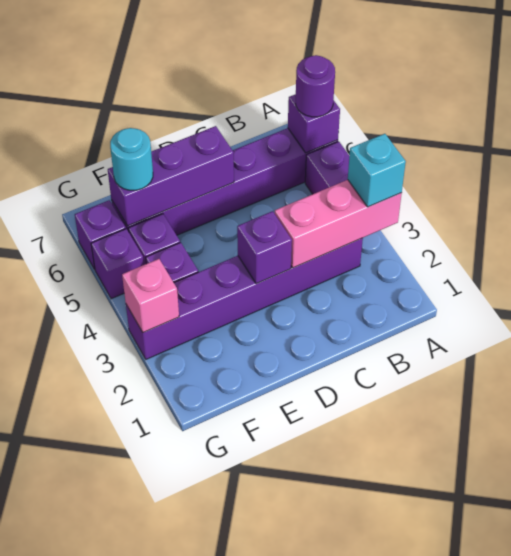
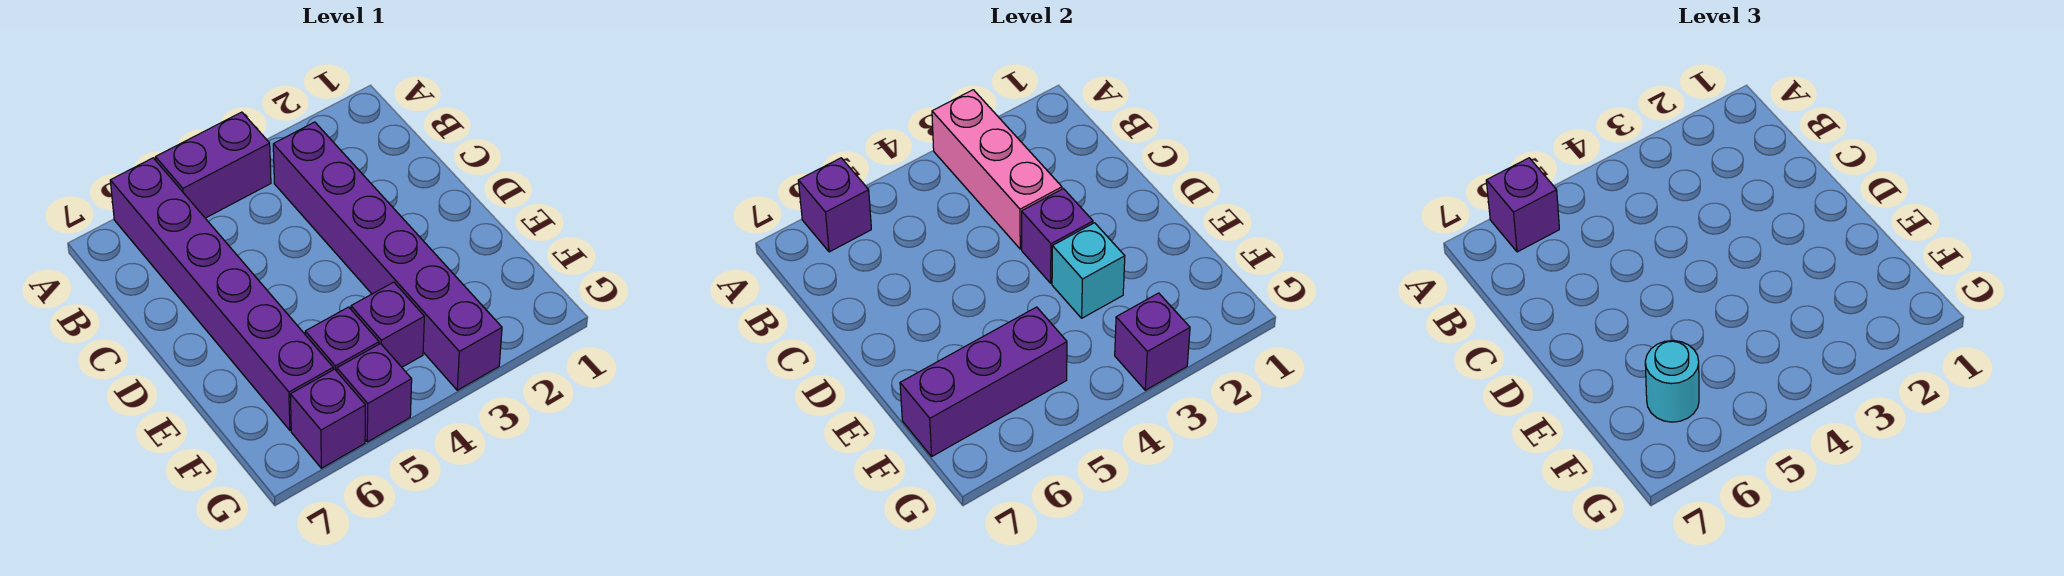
cyan brick A3 level 3 -> cyan brick E3 level 2
purple round brick A6 level 3 -> purple brick A6 level 3
purple brick D6:F6 level 2 -> purple brick F5:F7 level 2
pink brick G3 level 2 -> purple brick G3 level 2

